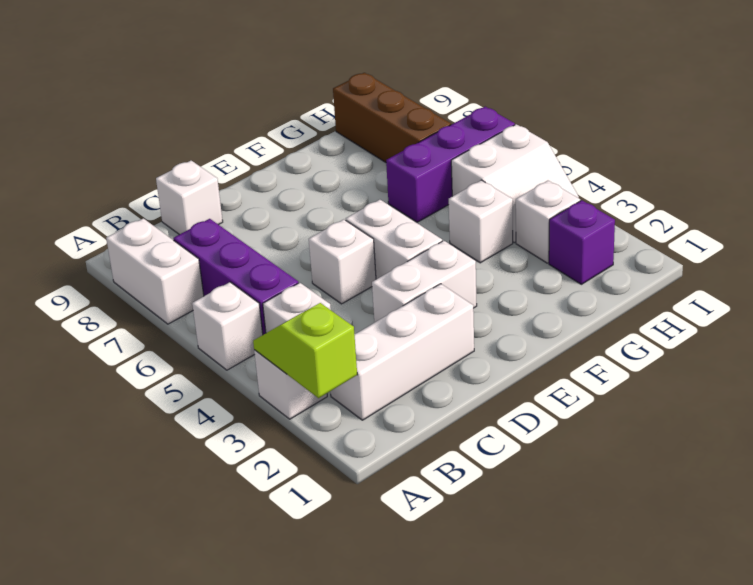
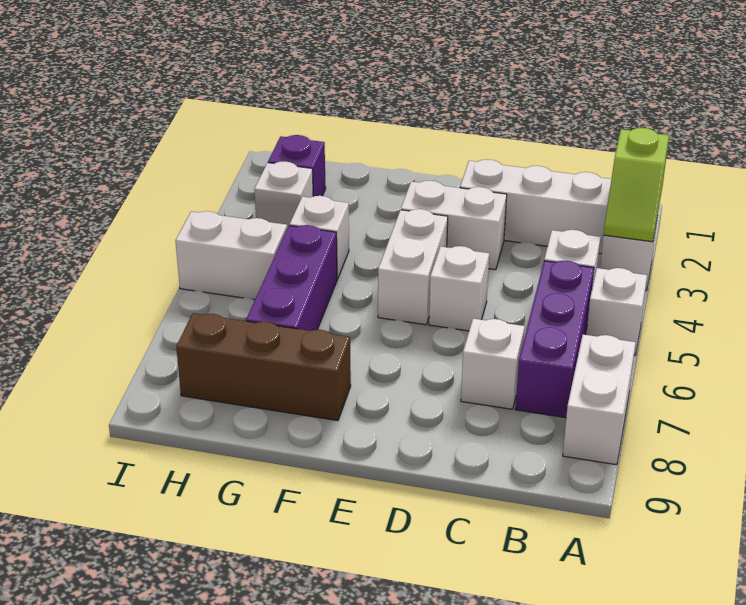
white brick C9 level 1 -> white brick C7 level 1
purple brick G6:I6 level 1 -> purple brick G5:G7 level 1
brown brick H7:H9 level 1 -> brown brick F8:H8 level 1

